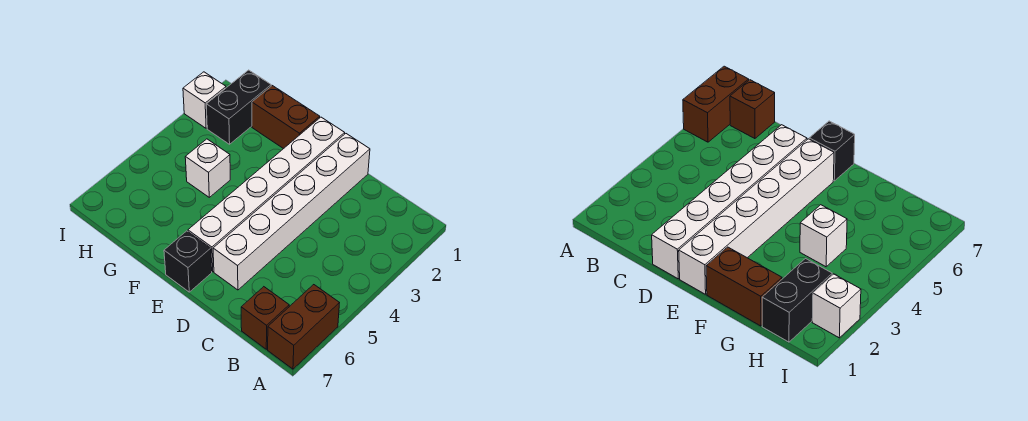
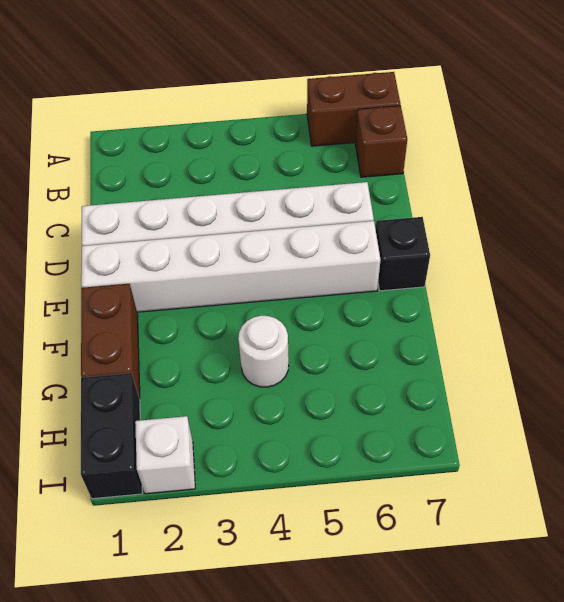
white brick G4 level 1 -> white round brick G4 level 1
black brick H1:H2 level 1 -> black brick H1:I1 level 1

